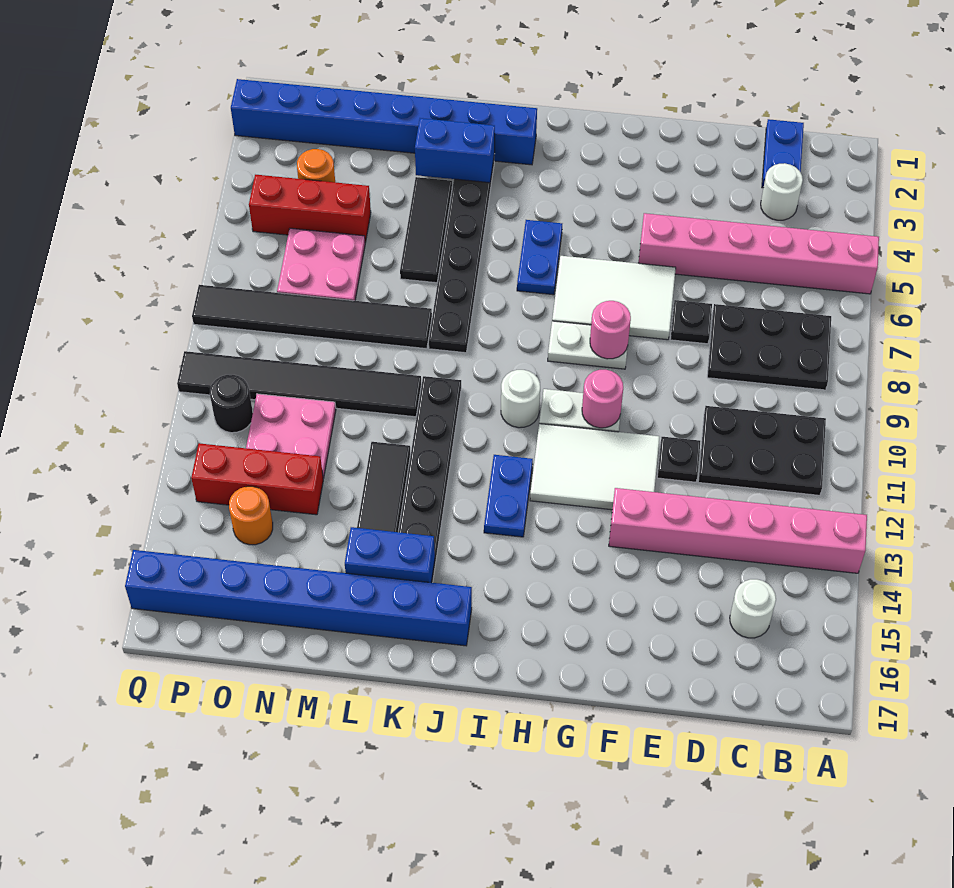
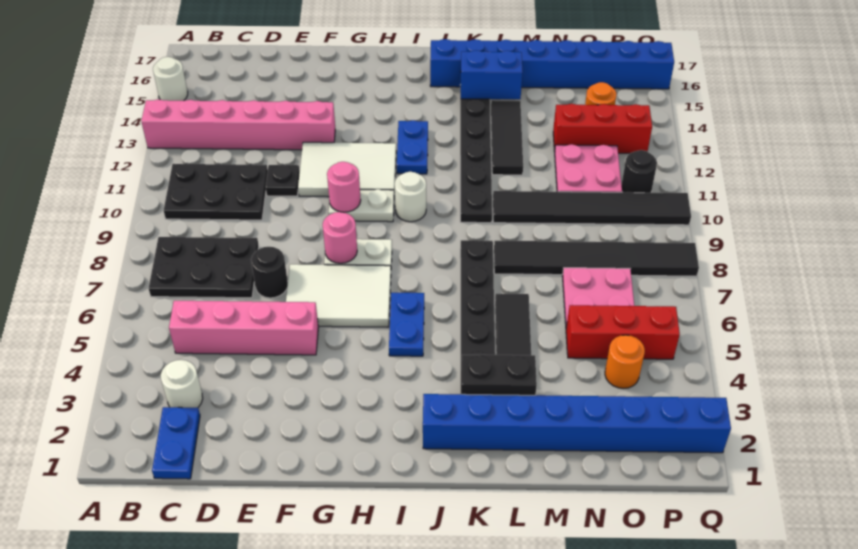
pink brick A5:F5 level 1 -> pink brick C5:F5 level 1
white round brick C15 level 1 -> white round brick A15 level 1
black plate E7 level 1 -> black round brick E7 level 1
blue brick K3:L3 level 2 -> black brick K3:L3 level 2

